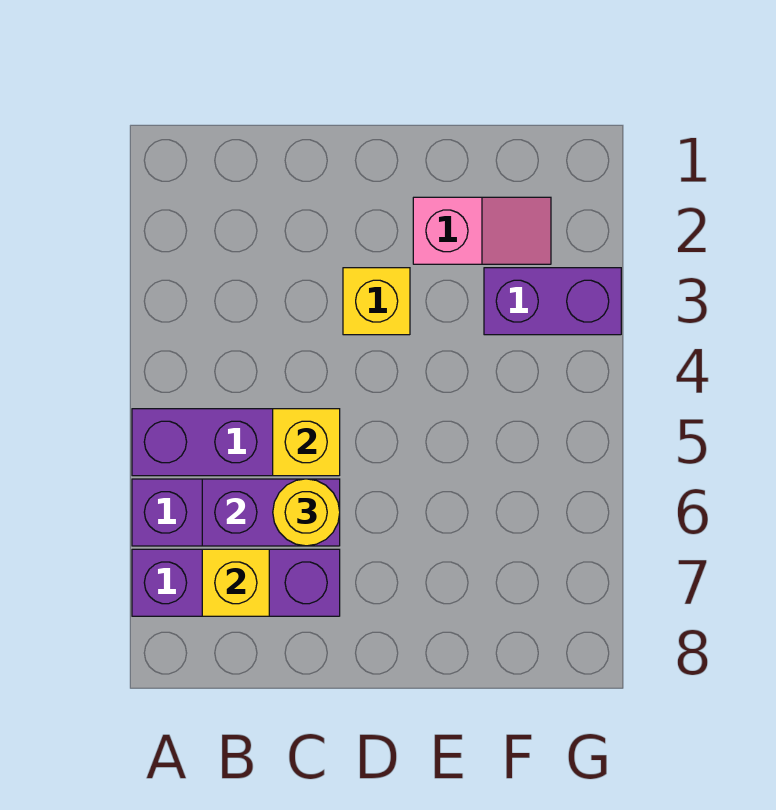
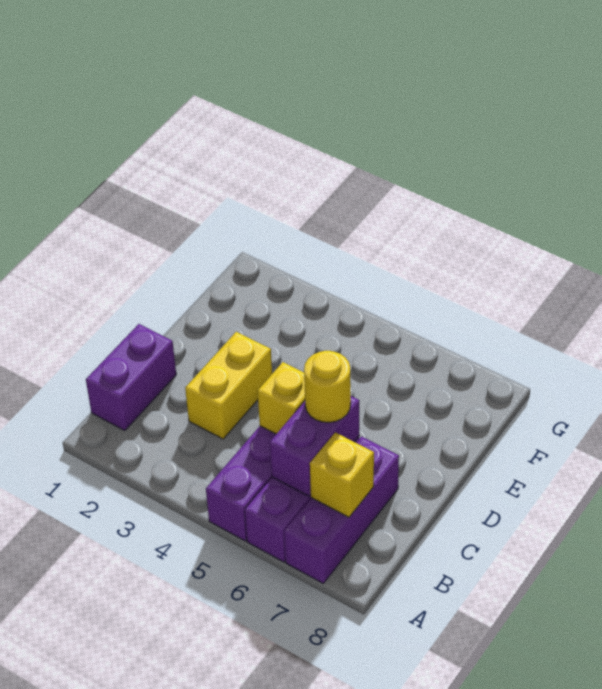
yellow brick D3 level 1 -> yellow brick C3:D3 level 1
pink slope E2:F2 level 1 top E -> none
purple brick F3:G3 level 1 -> purple brick B1:C1 level 1

